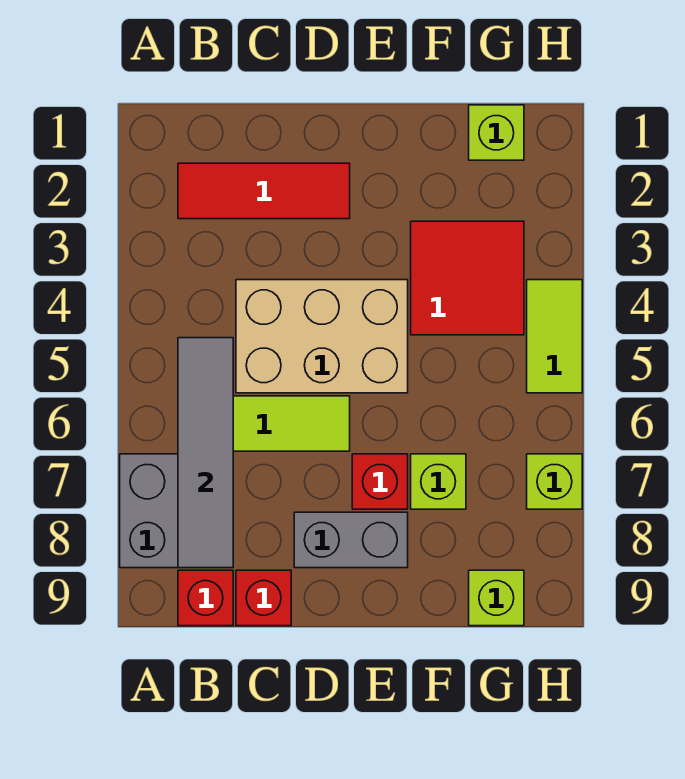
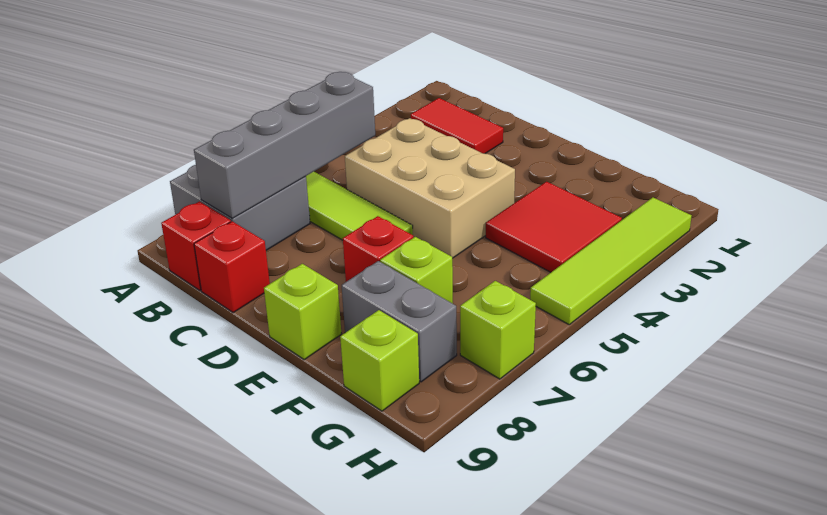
red tile B2:D2 level 1 -> red tile B2:C2 level 1
grey tile B5:B8 level 2 -> grey brick B5:B8 level 2
grey brick D8:E8 level 1 -> grey brick F8:G8 level 1
lime brick G1 level 1 -> lime brick E9 level 1
lime tile H4:H5 level 1 -> lime tile H2:H5 level 1

